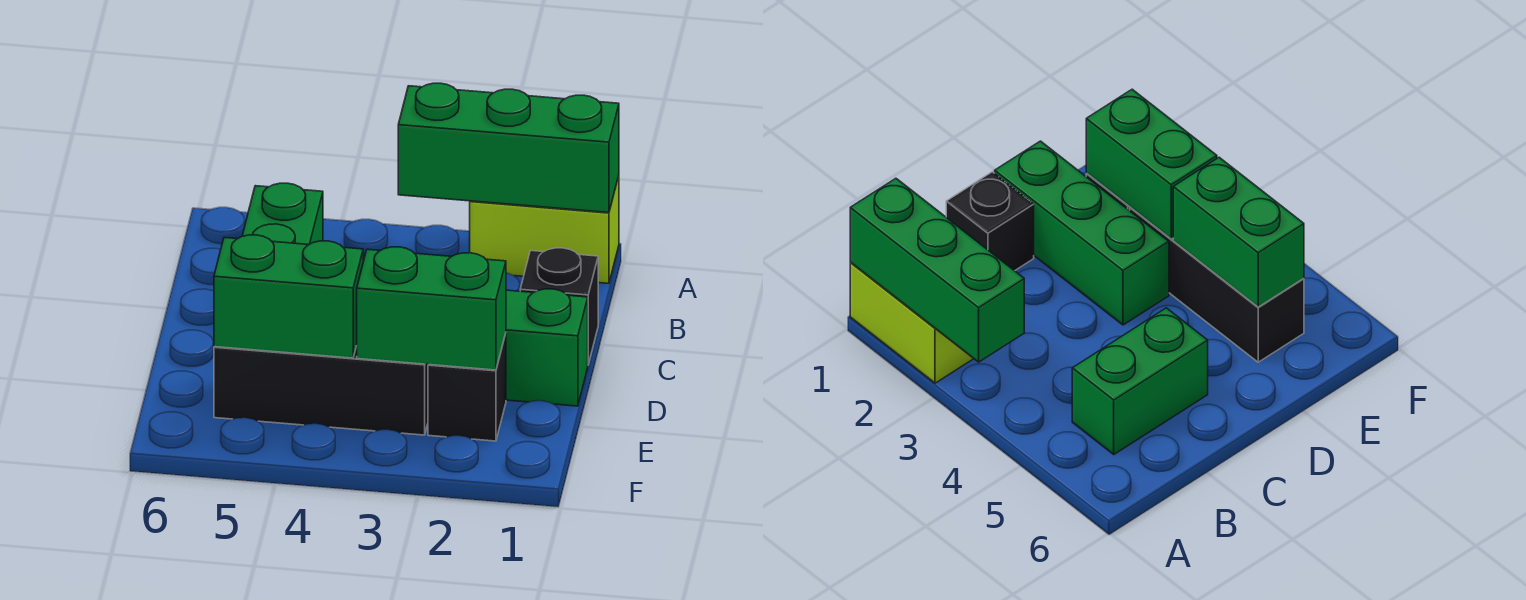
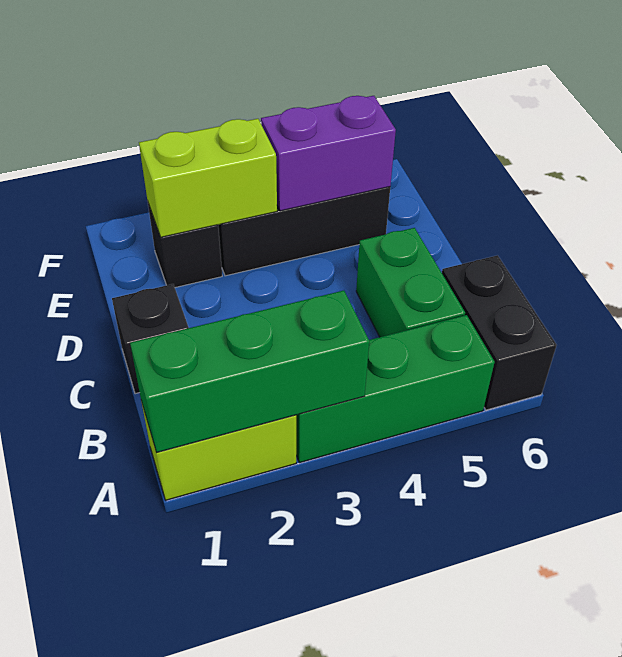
none -> black brick A6:B6 level 1
green brick D1:D3 level 1 -> green brick A3:A5 level 1
green brick E2:E3 level 2 -> lime brick E2:E3 level 2
green brick E4:E5 level 2 -> purple brick E4:E5 level 2

